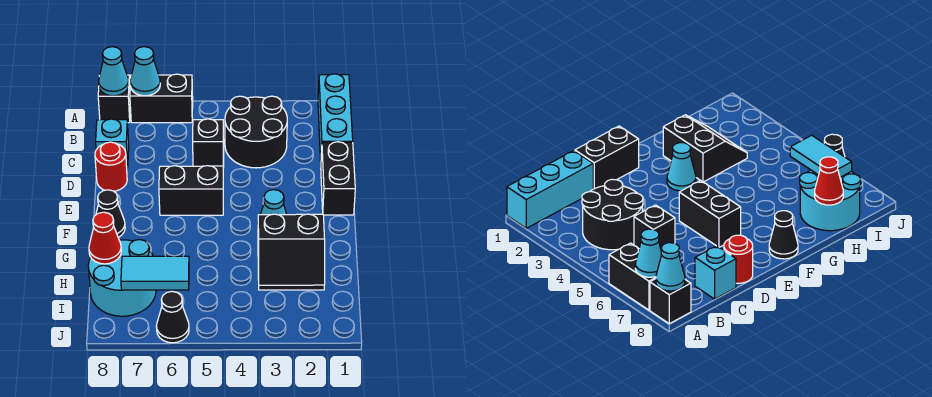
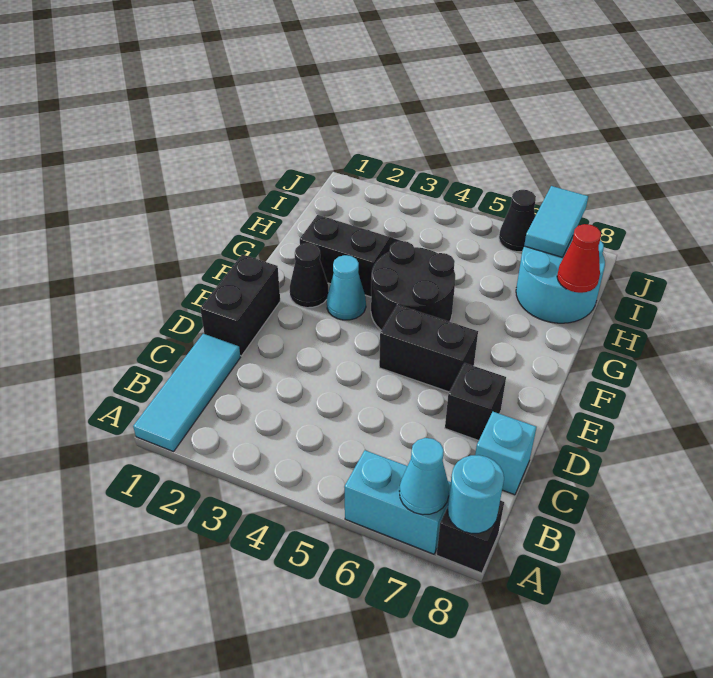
cyan brick A1:C1 level 1 -> cyan tile A1:C1 level 1
black brick A6:A7 level 1 -> cyan brick A6:A7 level 1
cyan cone A8 level 2 -> cyan round brick A8 level 2
black round brick B3:C4 level 1 -> black round brick F4:G5 level 1
black brick C5 level 1 -> black brick D7 level 1
red round brick D8 level 1 -> none
black cone F8 level 1 -> black cone F2 level 1
cyan tile I6:I7 level 2 -> cyan tile I7:J7 level 2

